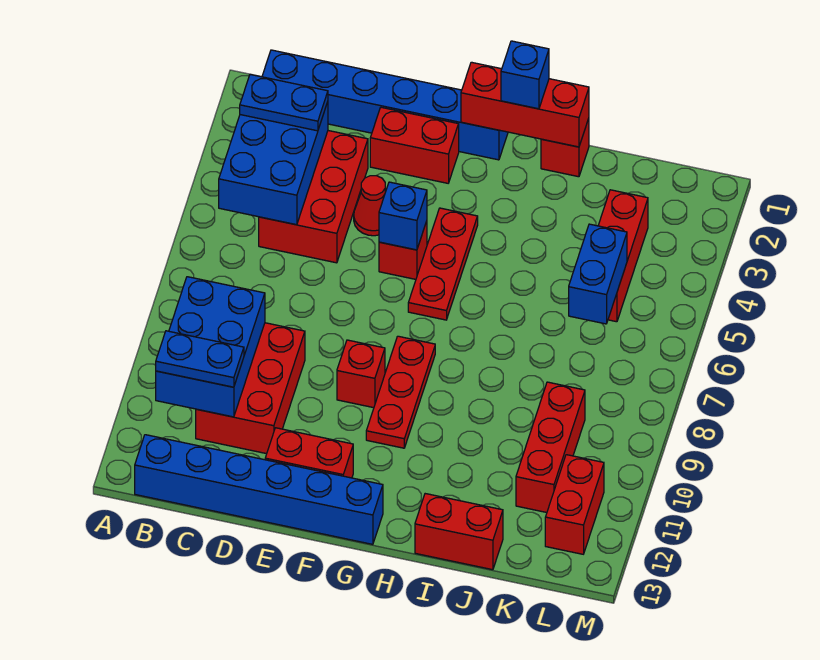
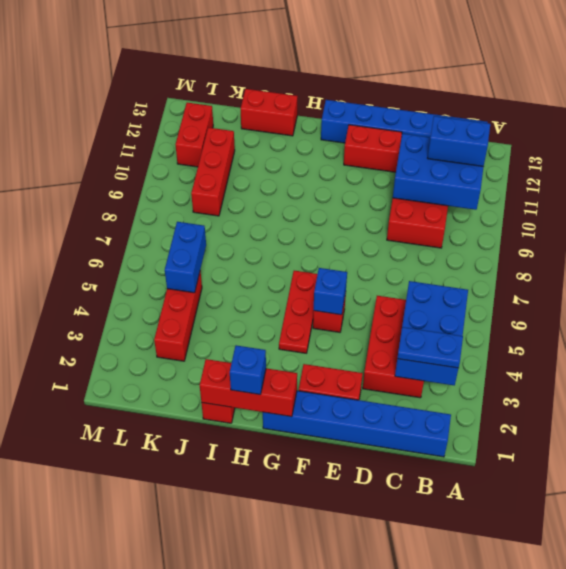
blue brick B9:C11 level 2 -> blue brick B10:D11 level 2
blue plate B11:C11 level 3 -> blue brick B11:C11 level 3
red cone E4 level 1 -> none
red brick F9 level 1 -> none
red plate G8:G10 level 1 -> none

